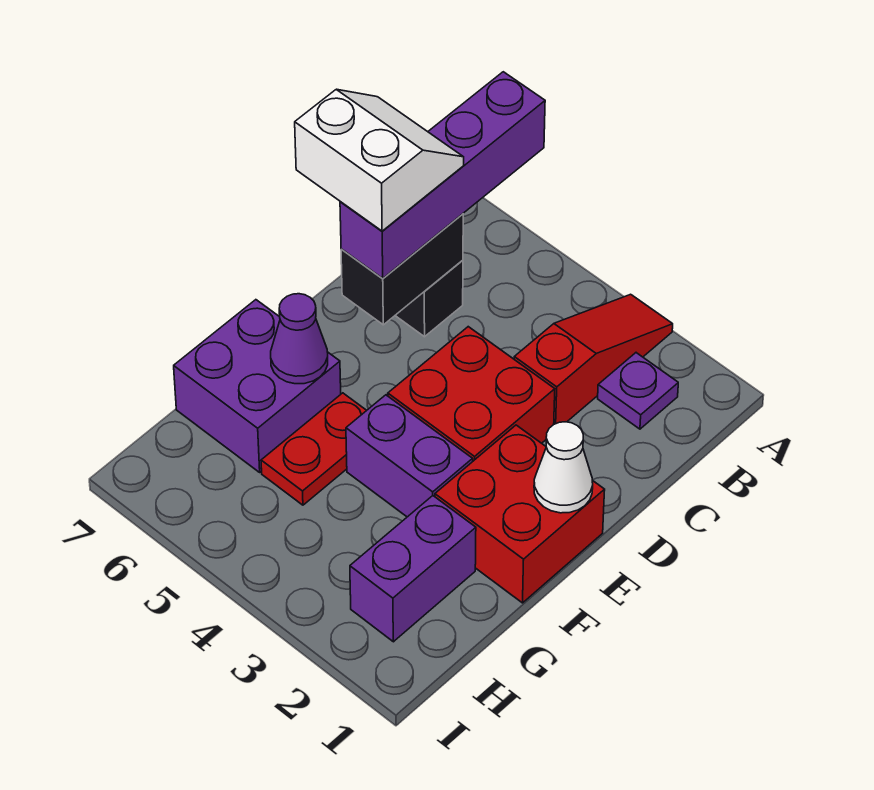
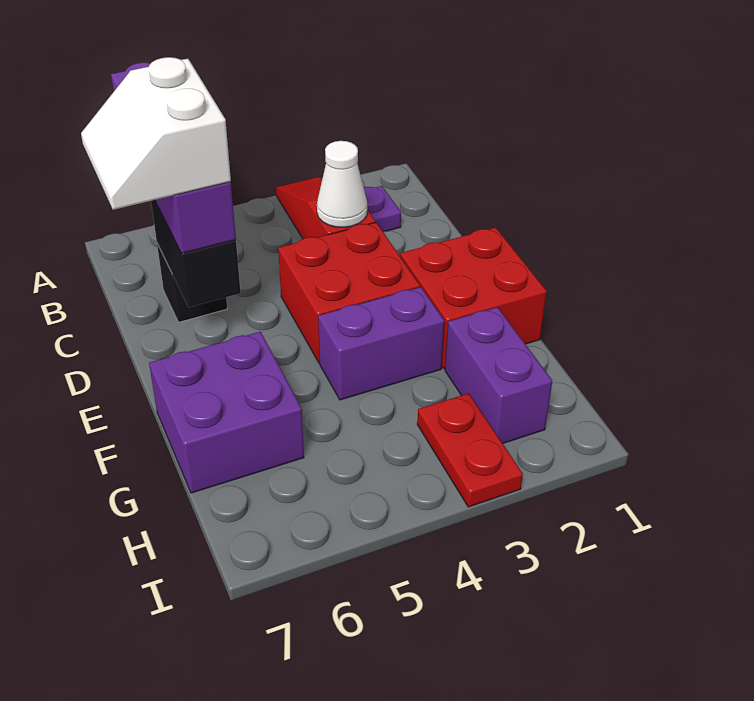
white slope C6:D7 level 4 top D -> white slope C6:D7 level 4 top 6
white cone E1 level 2 -> white cone C3 level 2
red plate F5:G5 level 1 -> red plate H3:I3 level 1
purple cone F6 level 2 -> none

